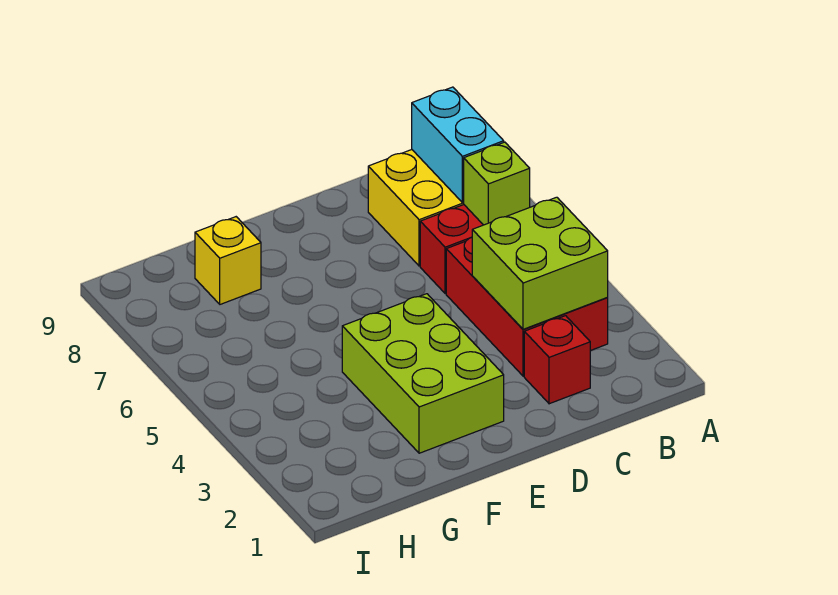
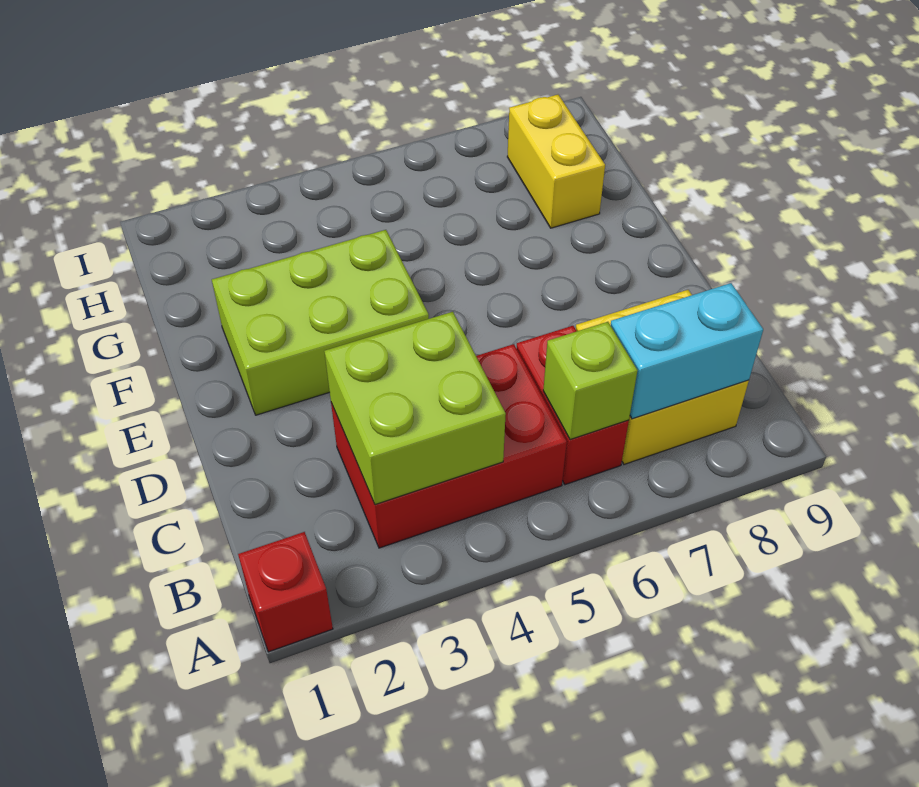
red brick C2 level 1 -> red brick A1 level 1
yellow brick G8 level 1 -> yellow brick G8:H8 level 1

